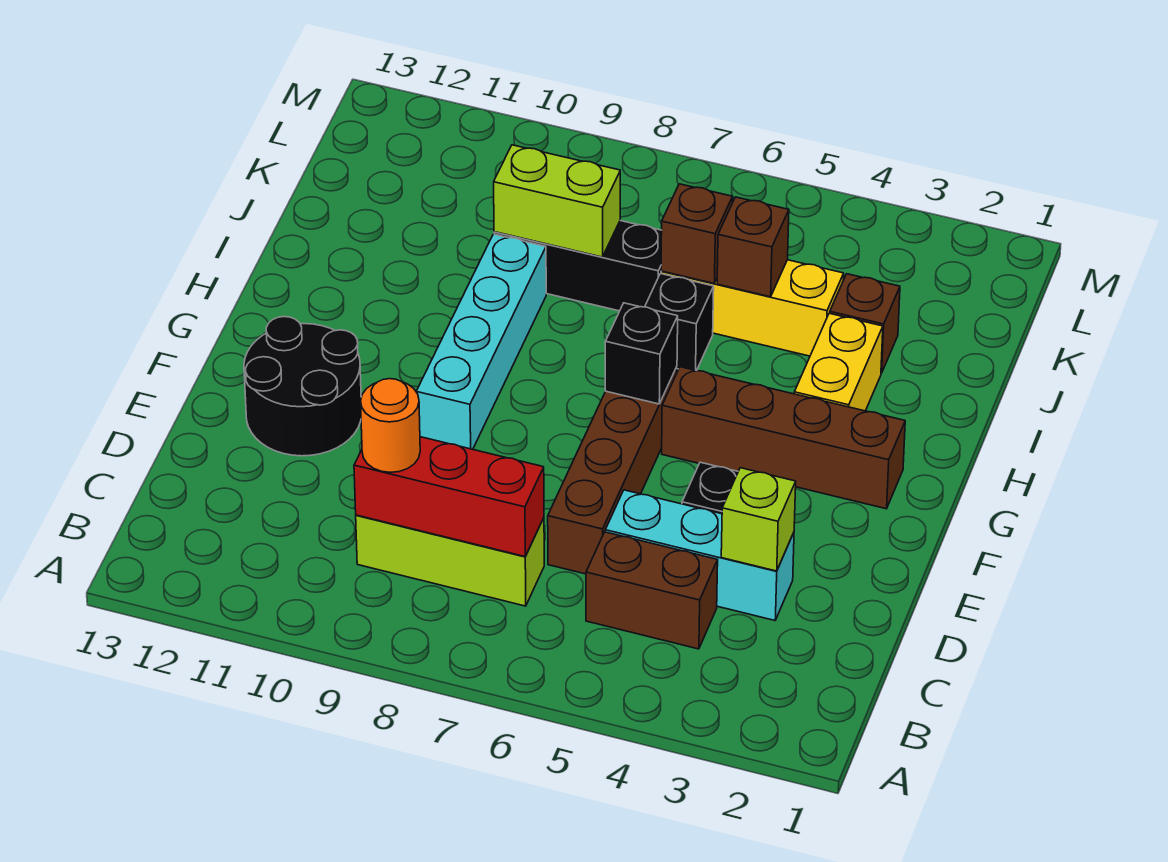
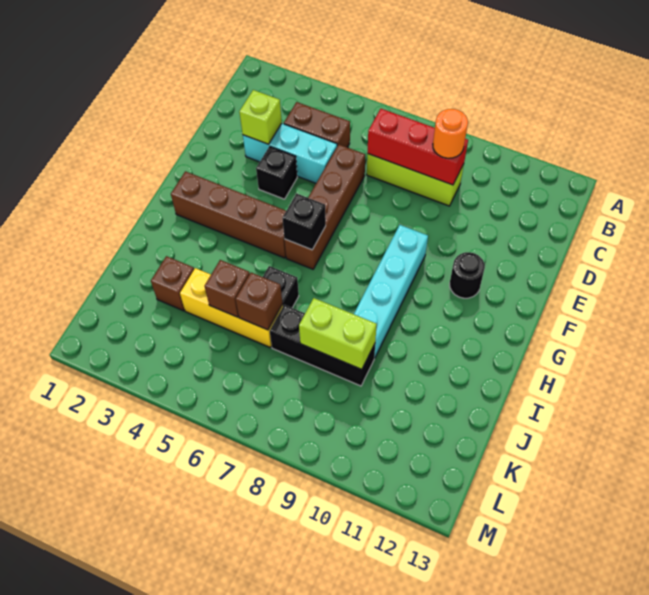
black round brick E11:F12 level 1 -> black round brick F11 level 1
yellow brick H3:I3 level 1 -> none

